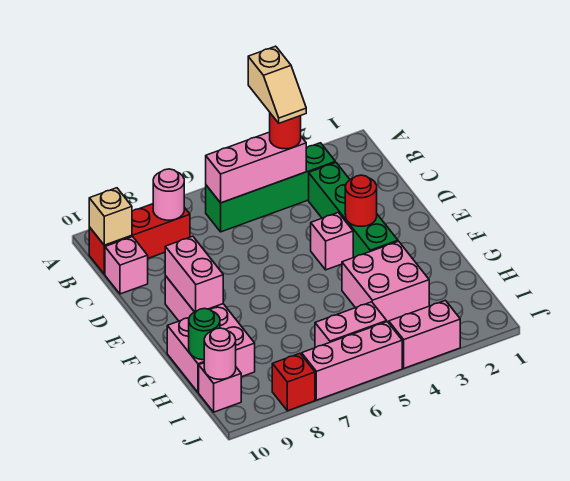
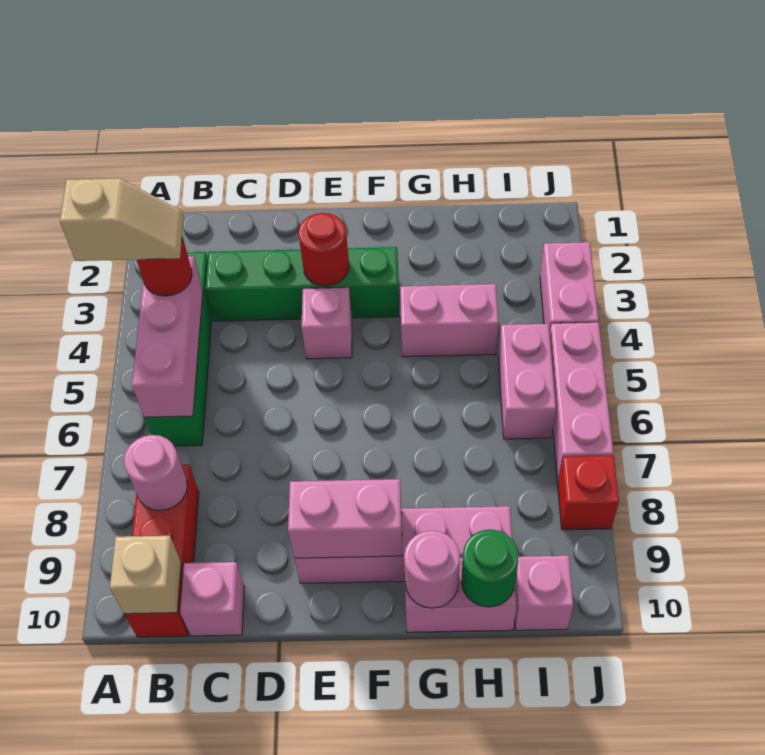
pink brick G3:H4 level 1 -> pink brick G4:H4 level 1
pink round brick I10 level 2 -> pink round brick G10 level 2

